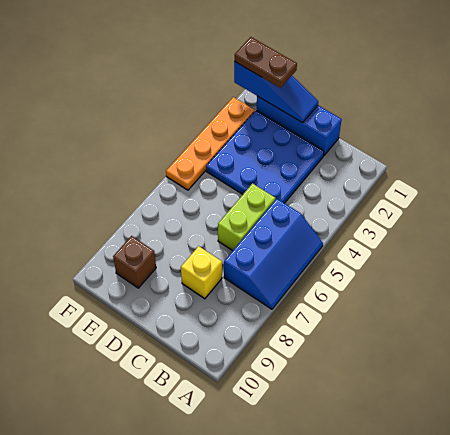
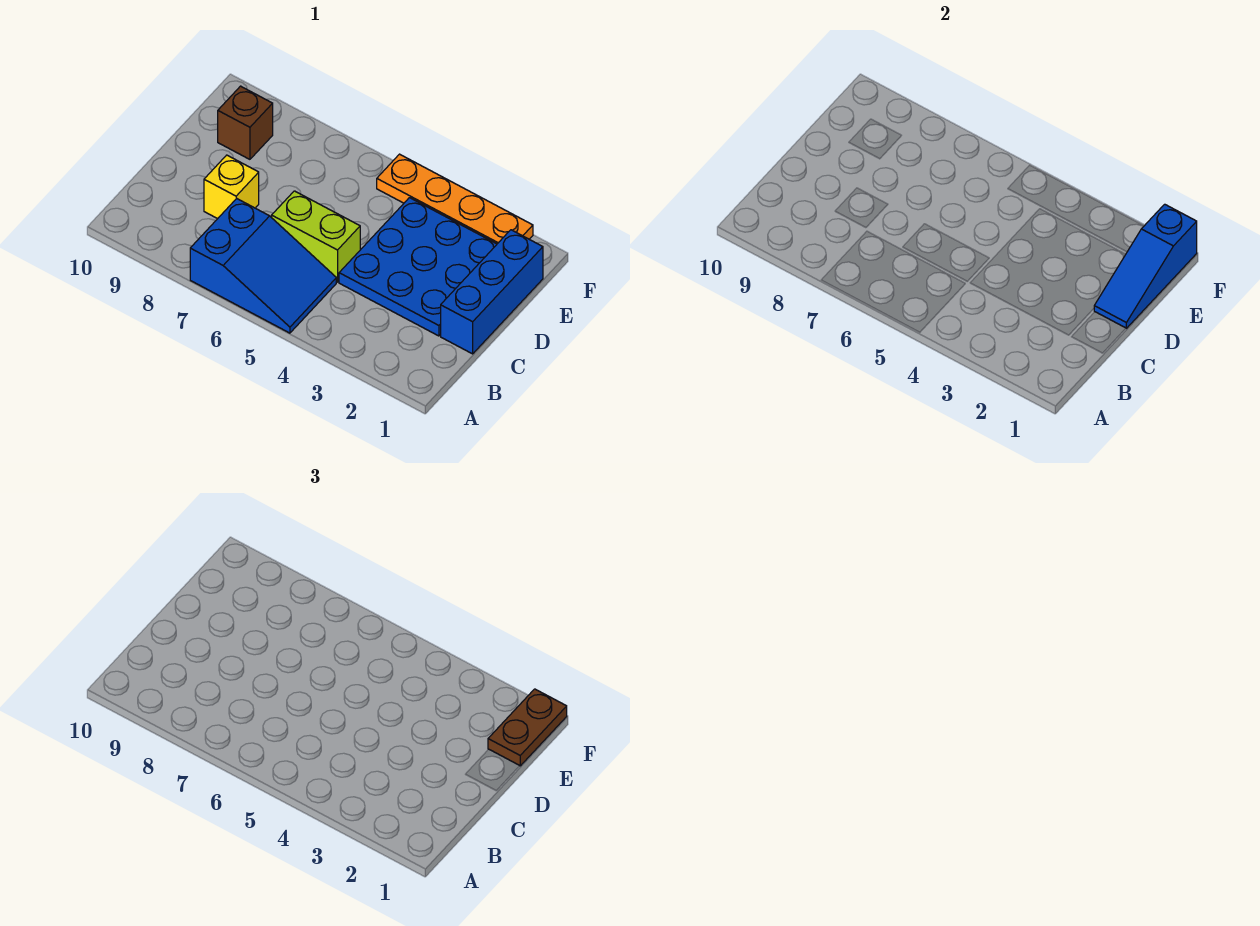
blue slope A5:B7 level 1 top B -> blue slope A5:B7 level 1 top 7

